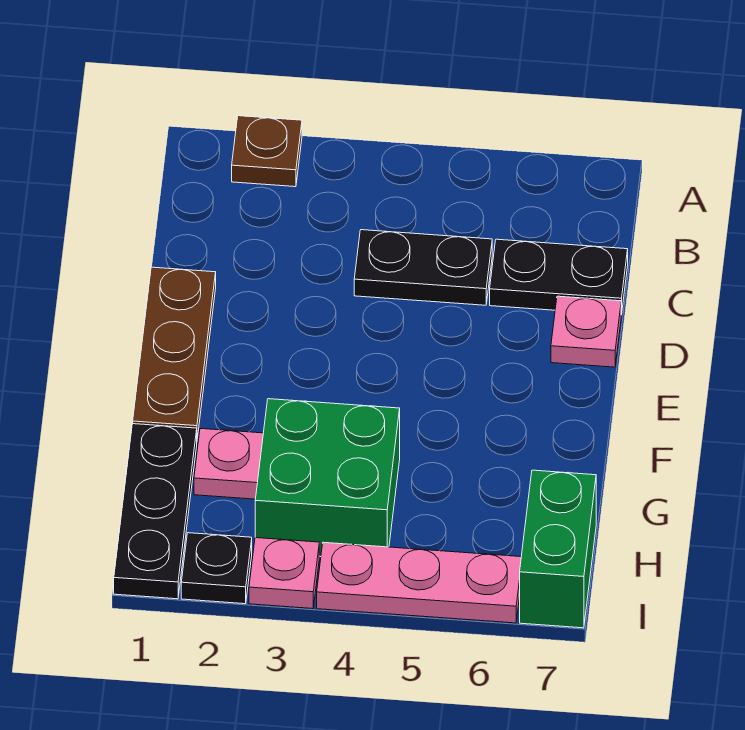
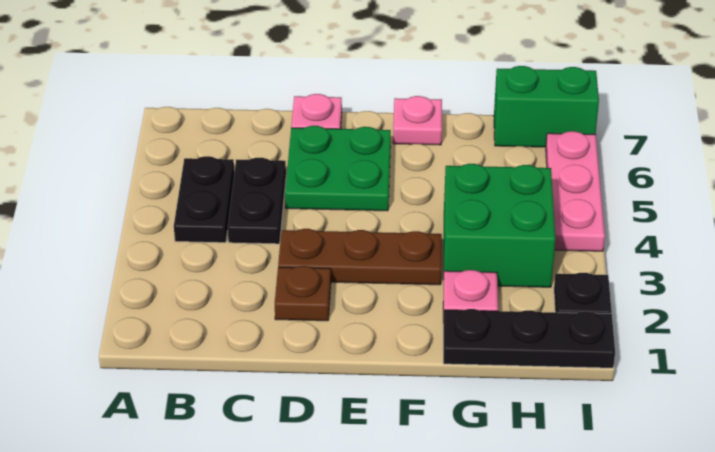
brown plate A2 level 1 -> brown plate D2 level 1
black plate C6:C7 level 1 -> black plate B4:B5 level 1
brown plate D1:F1 level 1 -> brown plate D3:F3 level 1
none -> green plate D5:E6 level 1
pink plate I3 level 1 -> pink plate F7 level 1

